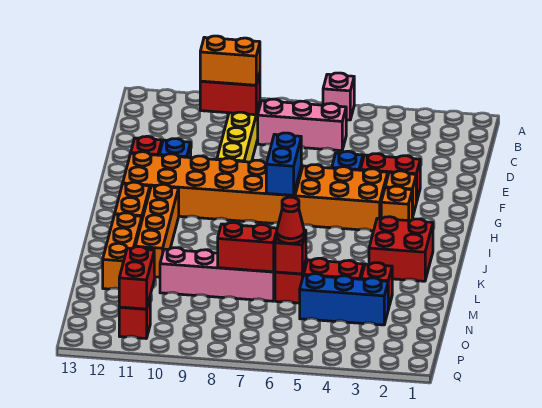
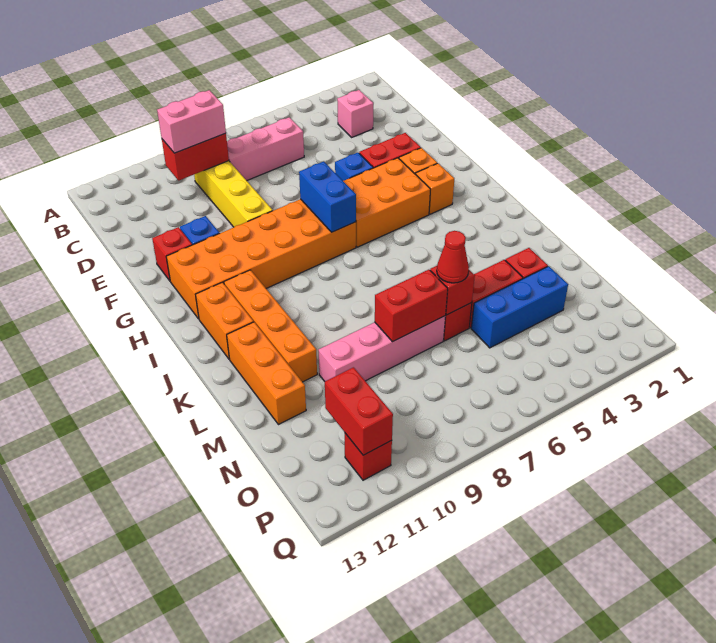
pink brick A6 level 1 -> pink brick C3 level 1
orange brick C9:C10 level 3 -> pink brick C9:C10 level 3
red brick J2:K3 level 1 -> none

